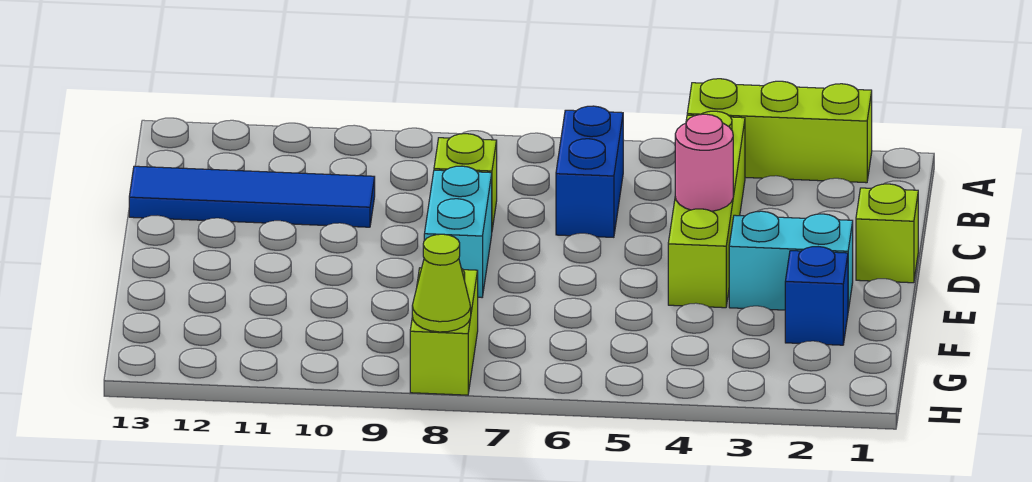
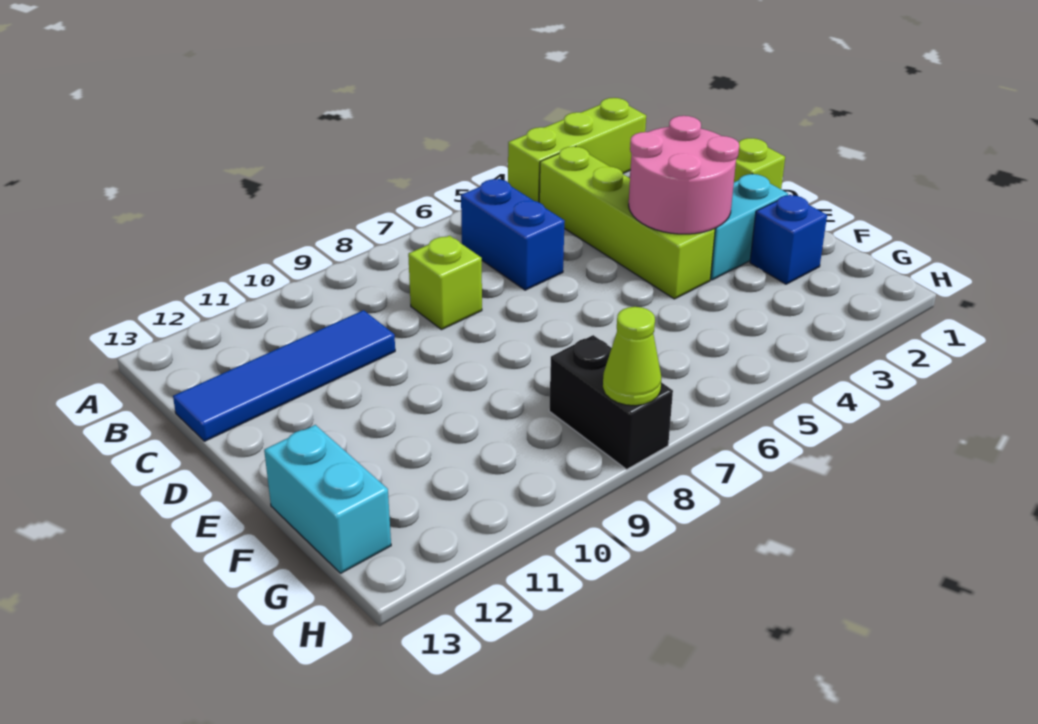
pink round brick D4 level 2 -> pink round brick D3:E4 level 2
cyan brick D8:E8 level 1 -> cyan brick F13:G13 level 1
lime brick G8:H8 level 1 -> black brick G8:H8 level 1

